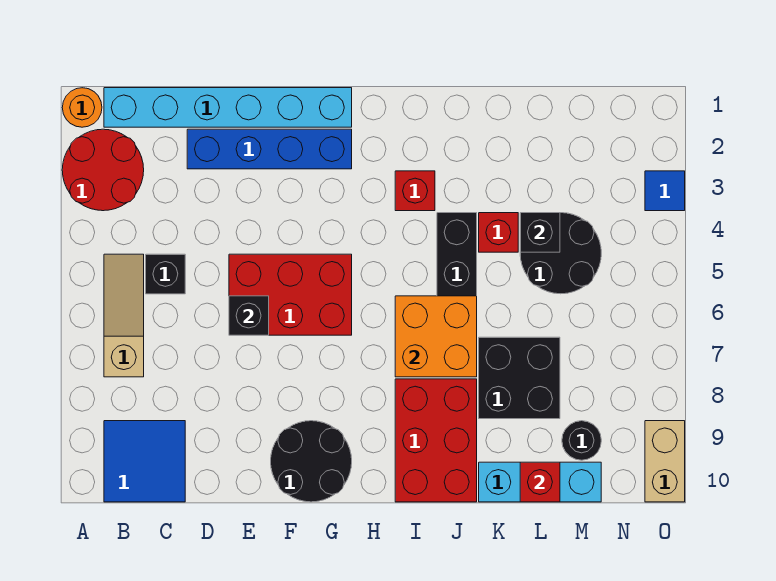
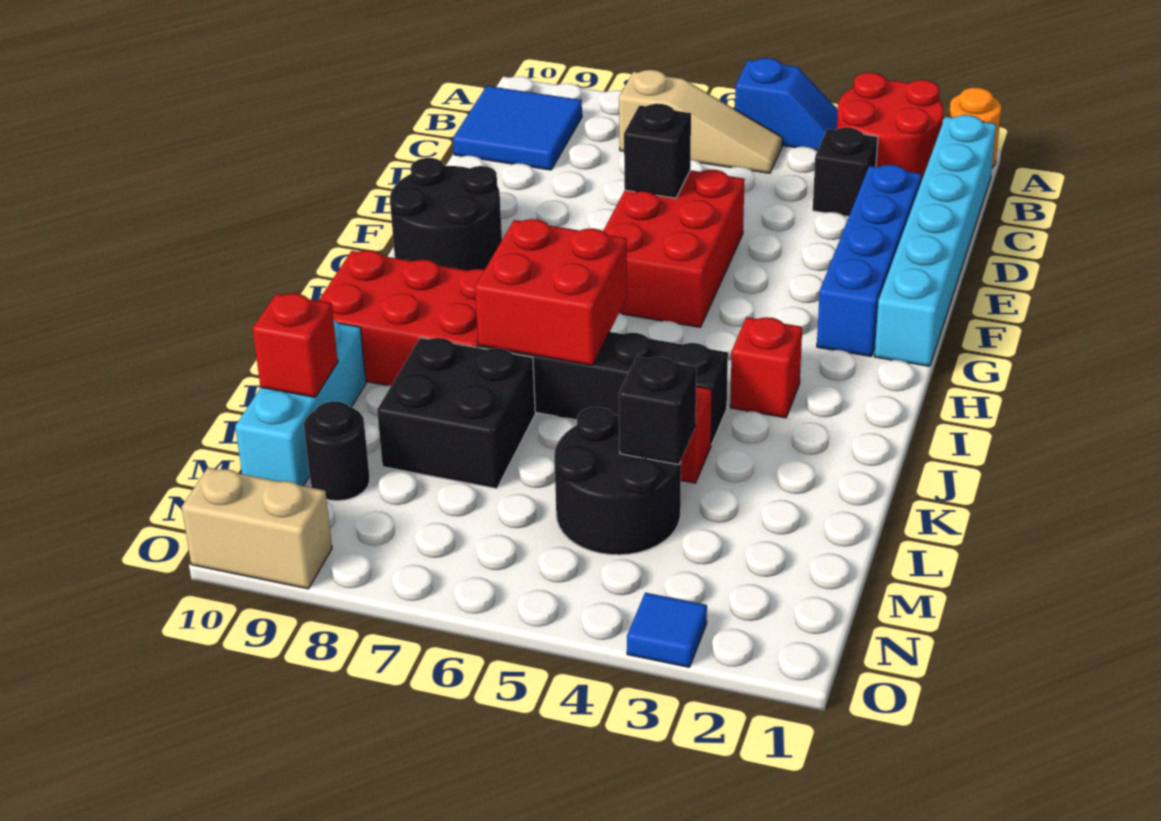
none -> blue slope A4:A5 level 1 top 5
black brick C5 level 1 -> black brick C3 level 1
orange brick I6:J7 level 2 -> red brick I6:J7 level 2

